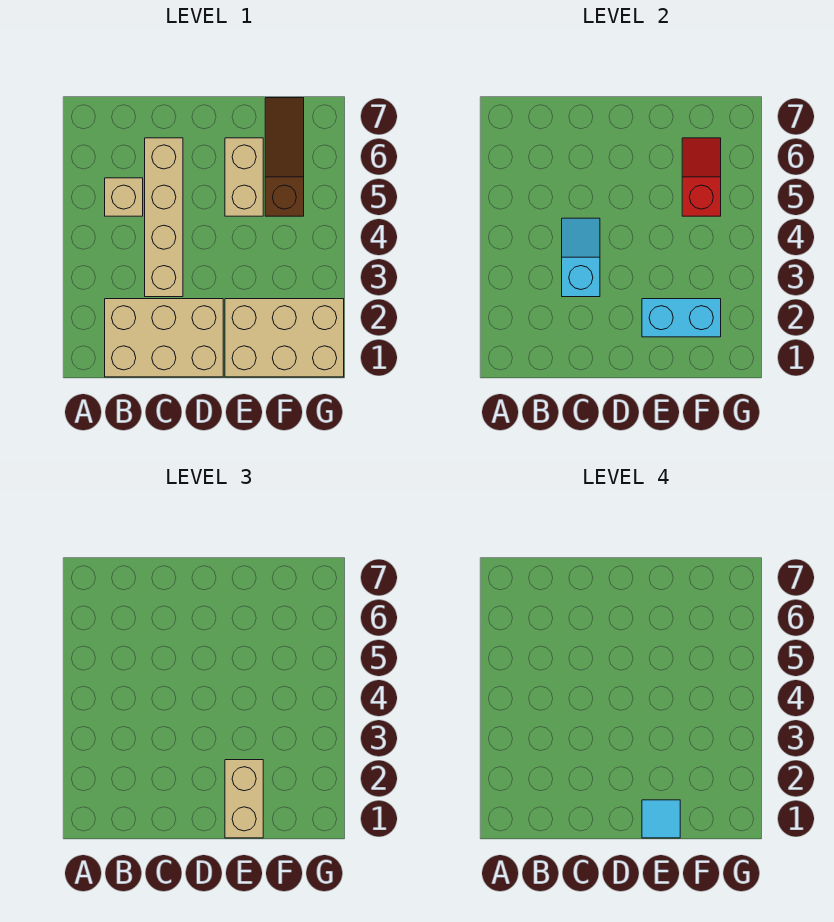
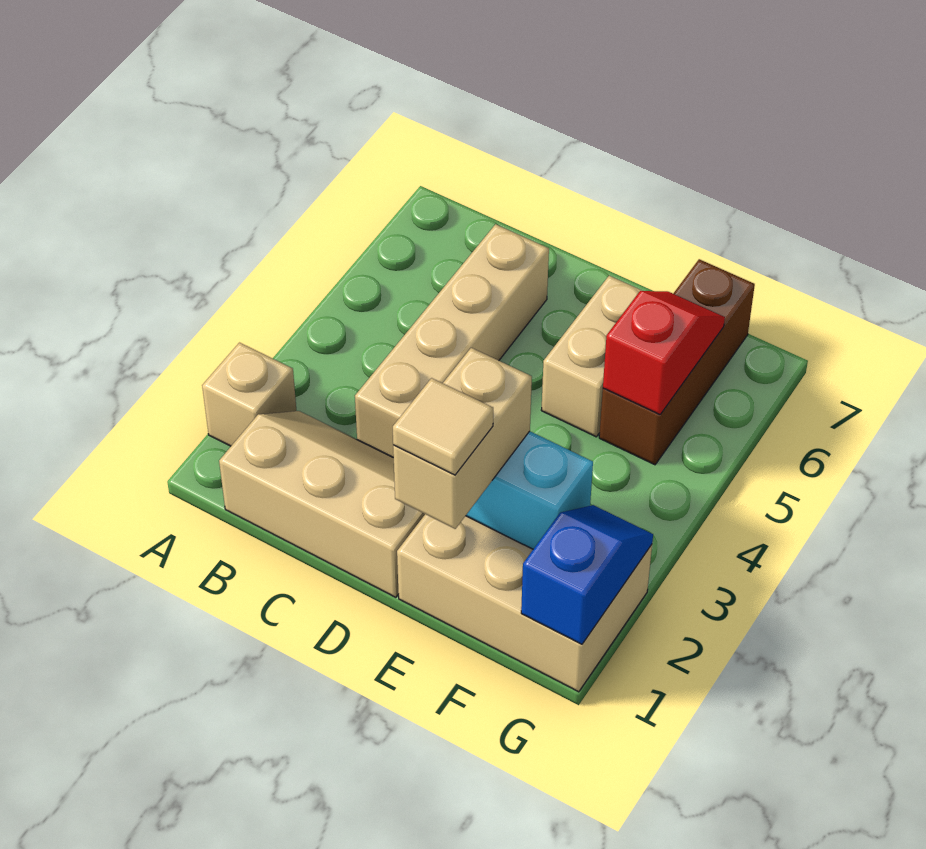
tan brick B1:D2 level 1 -> tan slope B1:D2 level 1 top 1
tan brick B5 level 1 -> tan brick A2 level 1
cyan slope C3:C4 level 2 top 3 -> none
cyan tile E1 level 4 -> tan tile E1 level 4
brown slope F5:F7 level 1 top 5 -> brown brick F5:F7 level 1
none -> blue slope G1:G2 level 2 top 1

